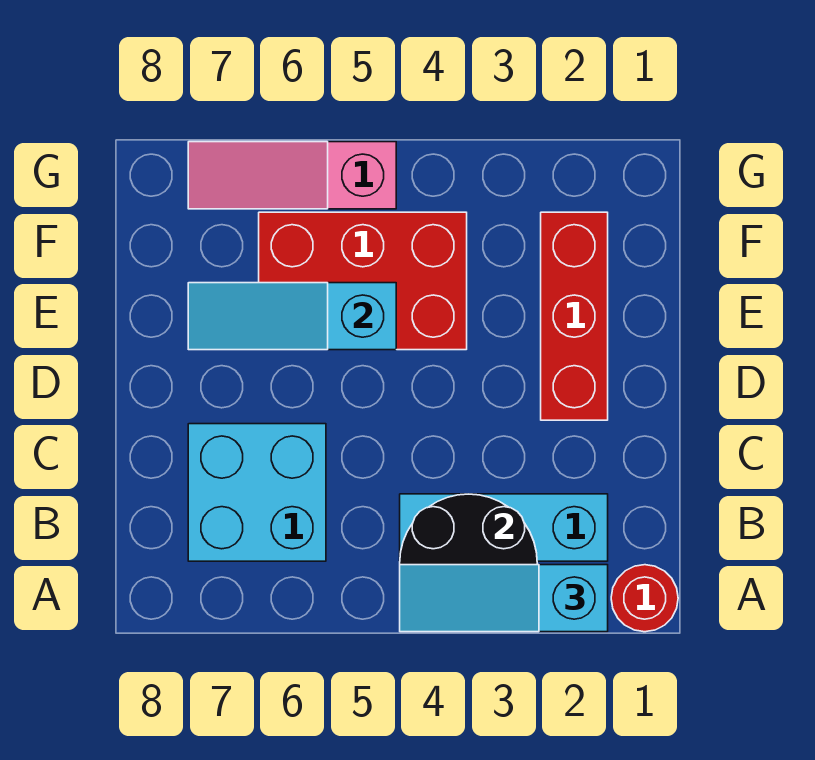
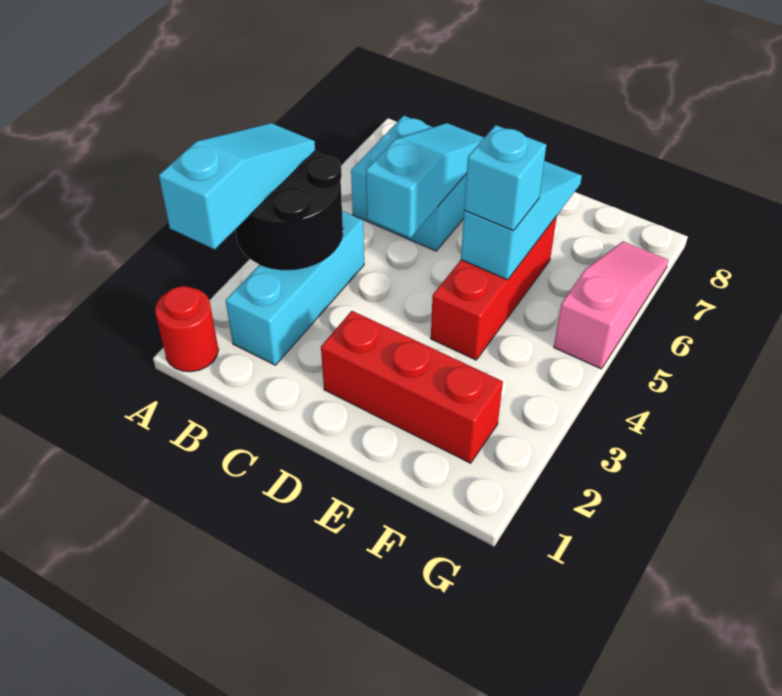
none -> cyan slope C5:C7 level 2 top 5
red brick E4:F6 level 1 -> red brick E4:E6 level 1
none -> cyan brick E5 level 3

